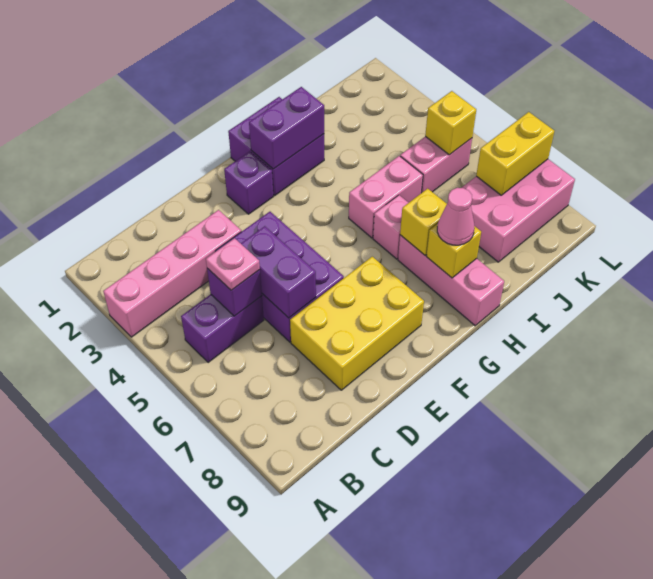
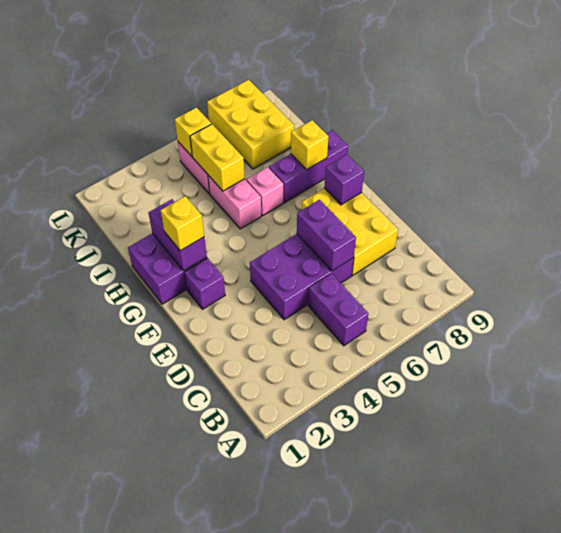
pink brick A3:D3 level 1 -> none
purple brick C5 level 2 -> purple brick F8 level 2
pink plate C5 level 3 -> none
purple brick D5:D6 level 2 -> purple brick D6:E6 level 2
pink brick H7:H9 level 1 -> purple brick H7:H9 level 1
yellow brick H7 level 2 -> yellow brick G2 level 3
pink cone H8 level 3 -> none
pink brick J7:L8 level 1 -> yellow brick J7:L8 level 1
yellow brick K7:L7 level 2 -> yellow brick I5:J5 level 2

